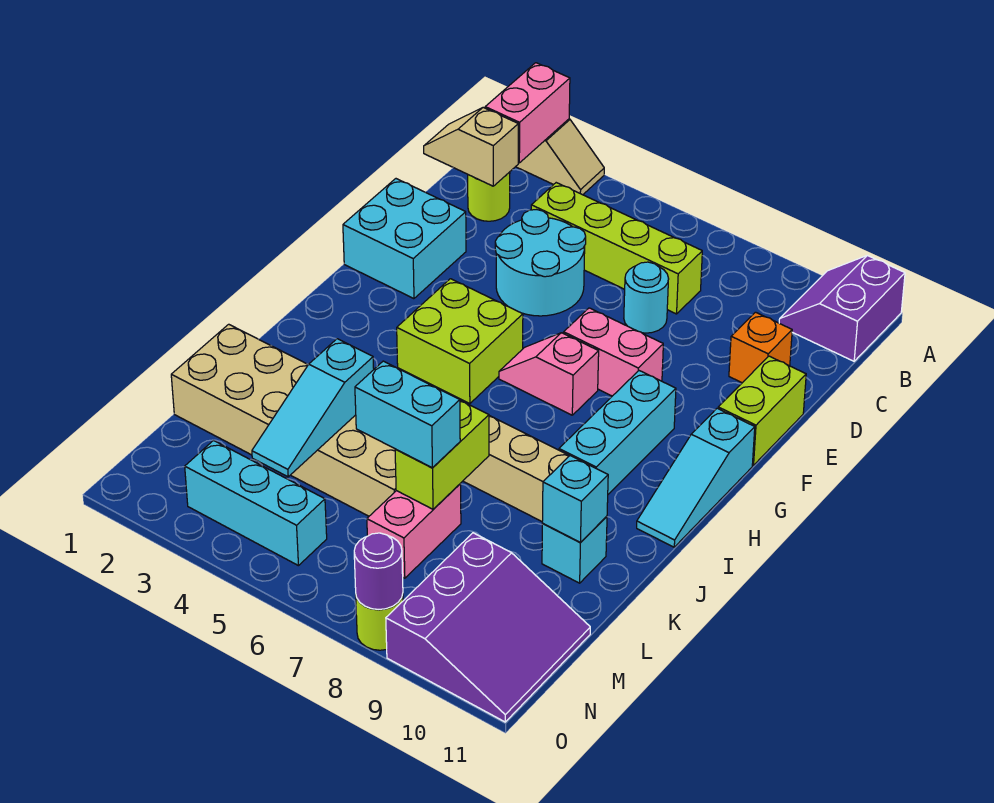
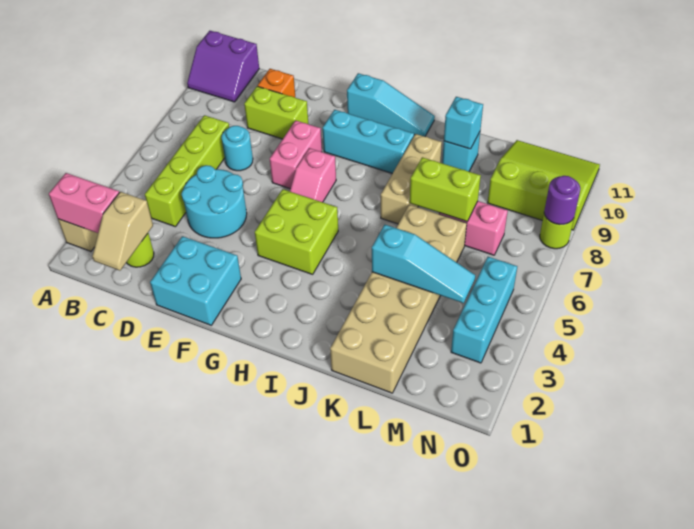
lime brick E11:F11 level 1 -> lime brick D9:E9 level 1
cyan brick L6:L7 level 3 -> none
purple slope M9:O11 level 1 top 9 -> lime slope M9:O11 level 1 top 9

